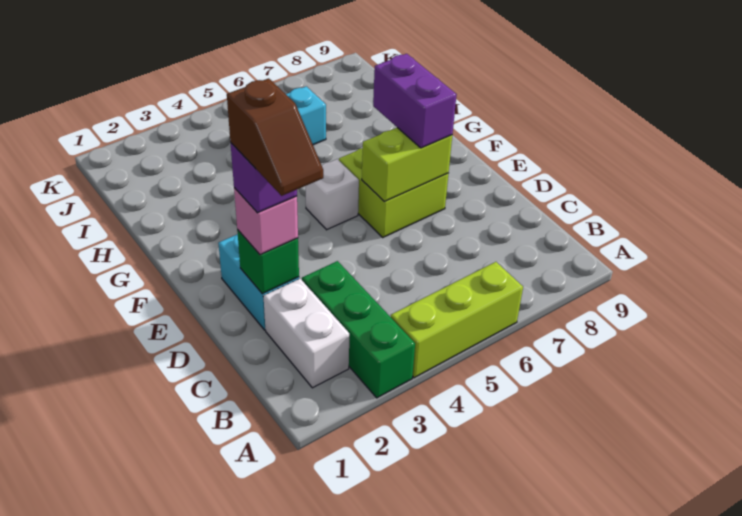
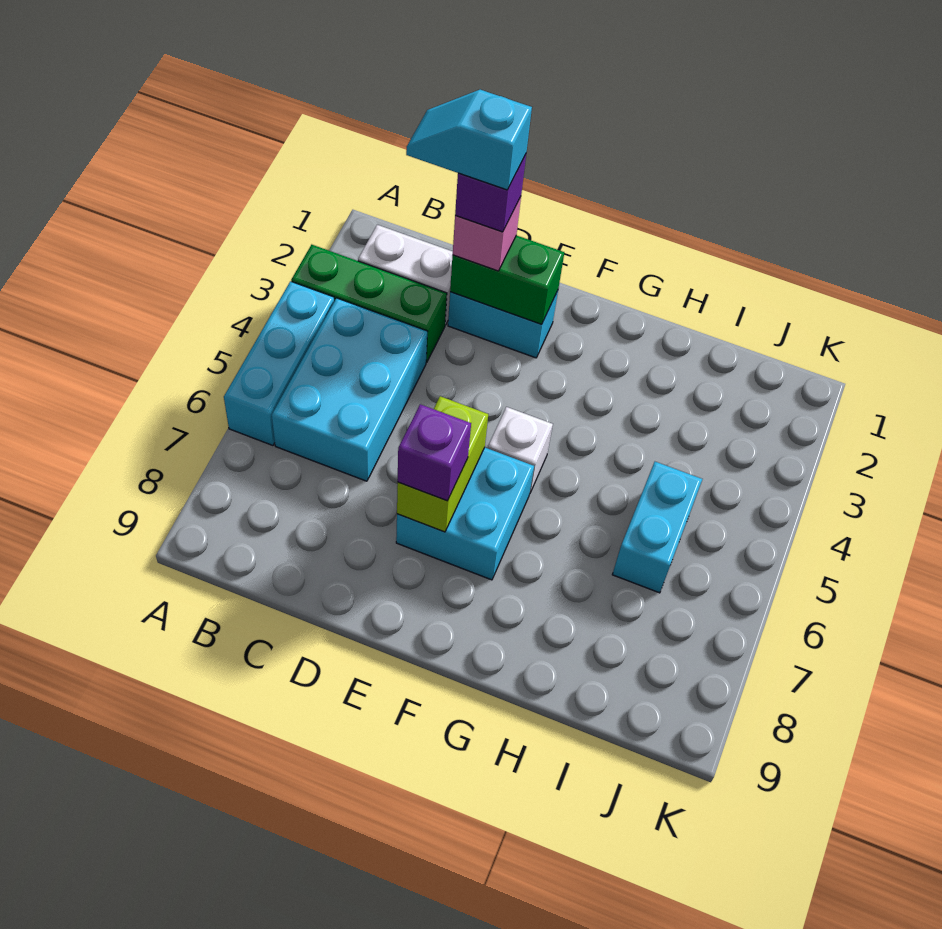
lime brick A4:A6 level 1 -> cyan brick A4:A6 level 1
none -> cyan brick B4:C6 level 1
brown slope C2:D2 level 5 top D -> cyan slope C2:D2 level 5 top D
green brick D2 level 2 -> green brick D2:E2 level 2
lime brick E6:F7 level 1 -> cyan brick E6:F7 level 1
purple brick E7:F7 level 3 -> purple brick E7 level 3

